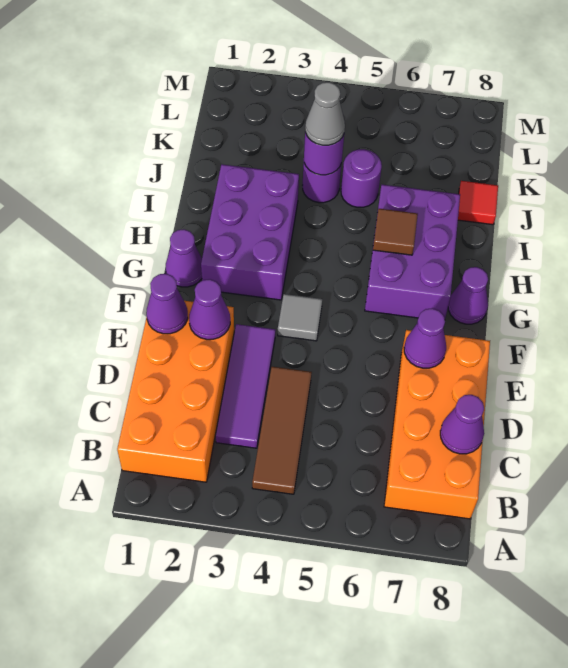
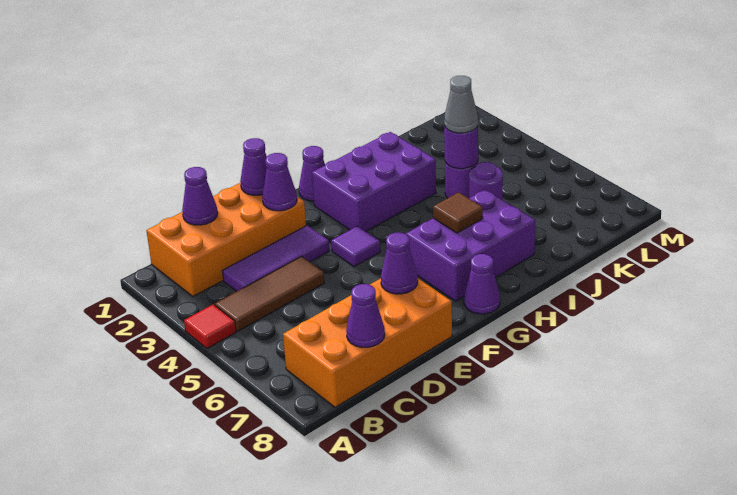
none -> purple cone C1 level 2
grey tile F4 level 1 -> purple tile F4 level 1
red tile J8 level 1 -> red tile A4 level 1

